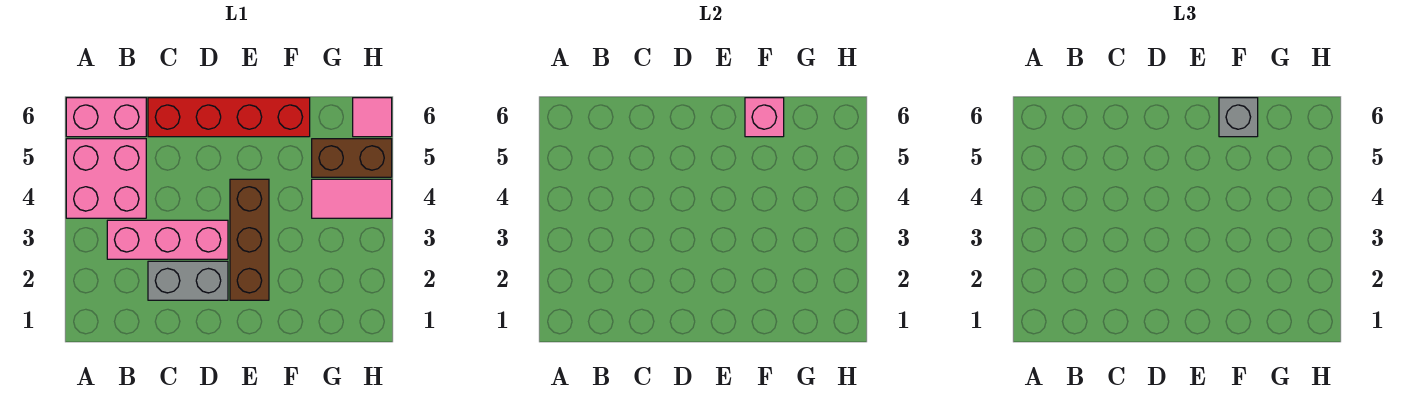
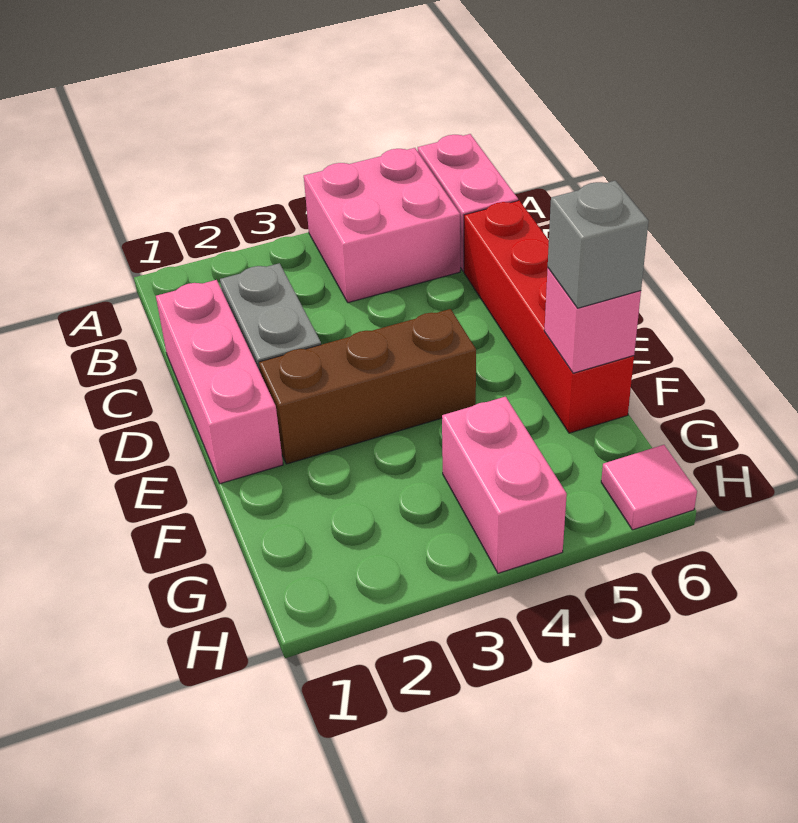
pink brick B3:D3 level 1 -> pink brick C1:E1 level 1
pink tile G4:H4 level 1 -> pink brick G4:H4 level 1
brown brick G5:H5 level 1 -> none

